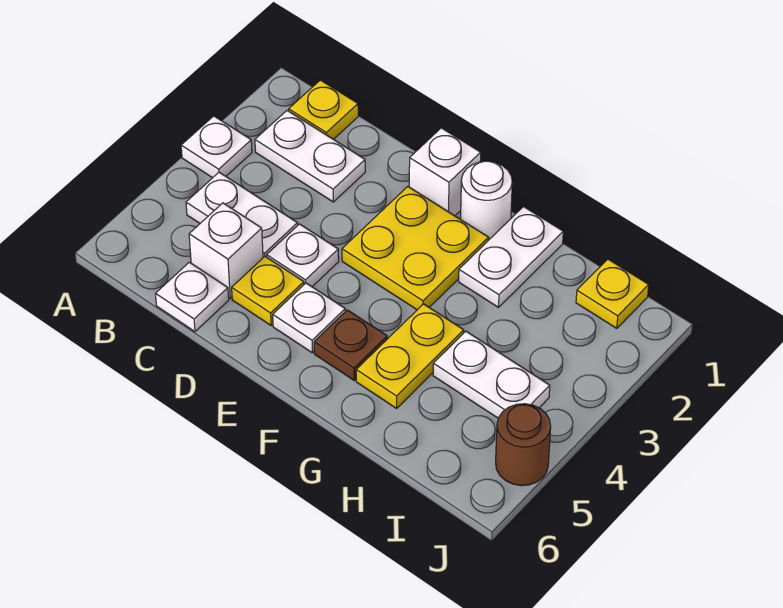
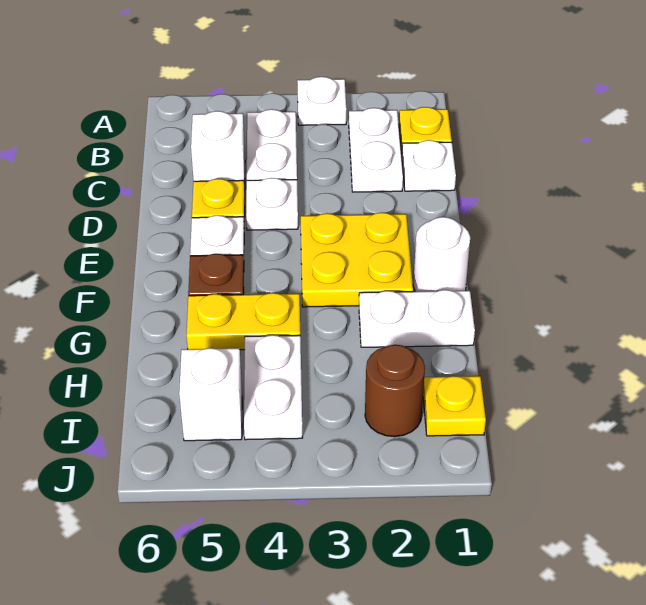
white plate C6 level 1 -> white plate C1 level 1
white brick E1 level 1 -> white brick I5 level 1
brown round brick J5 level 1 -> brown round brick I2 level 1

